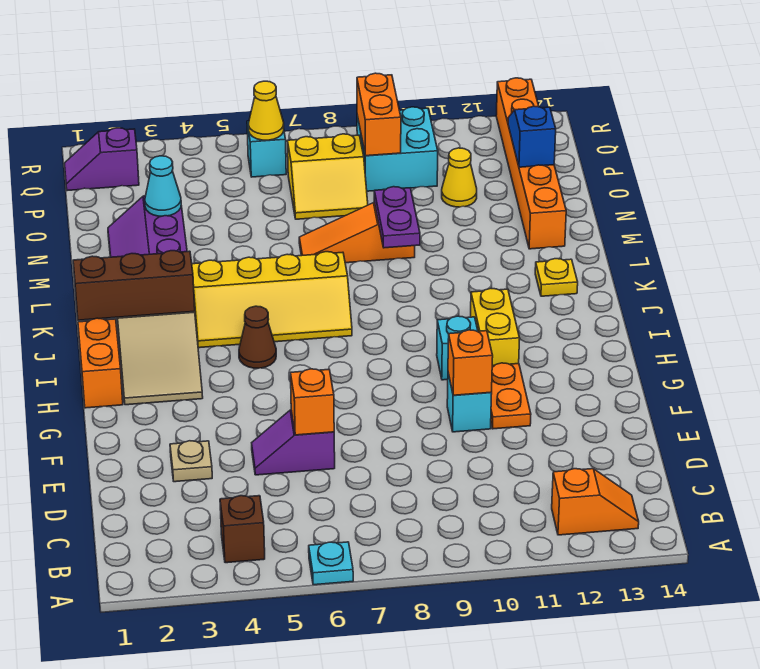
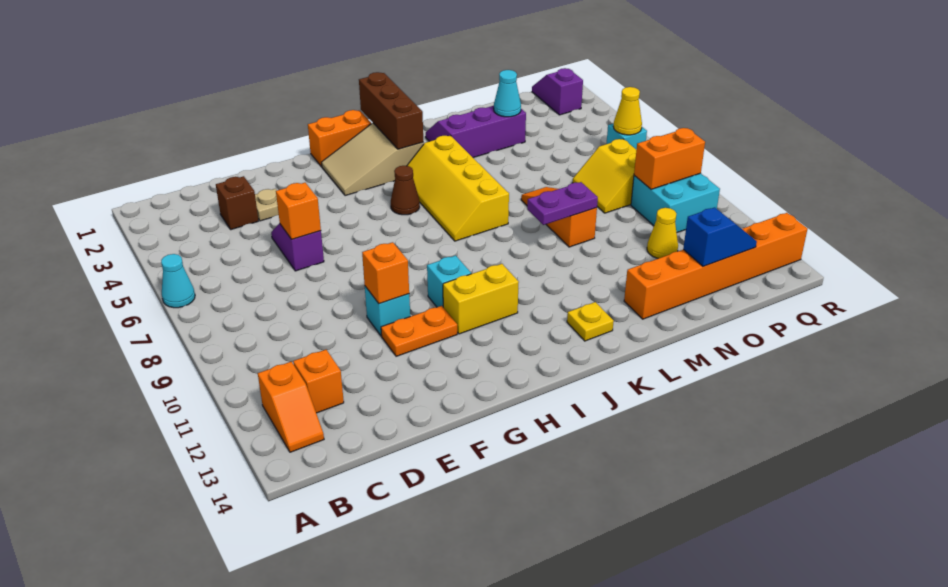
cyan plate A6 level 1 -> cyan cone A6 level 1
brown brick B4 level 1 -> brown brick D3 level 1
none -> orange brick C12 level 1

